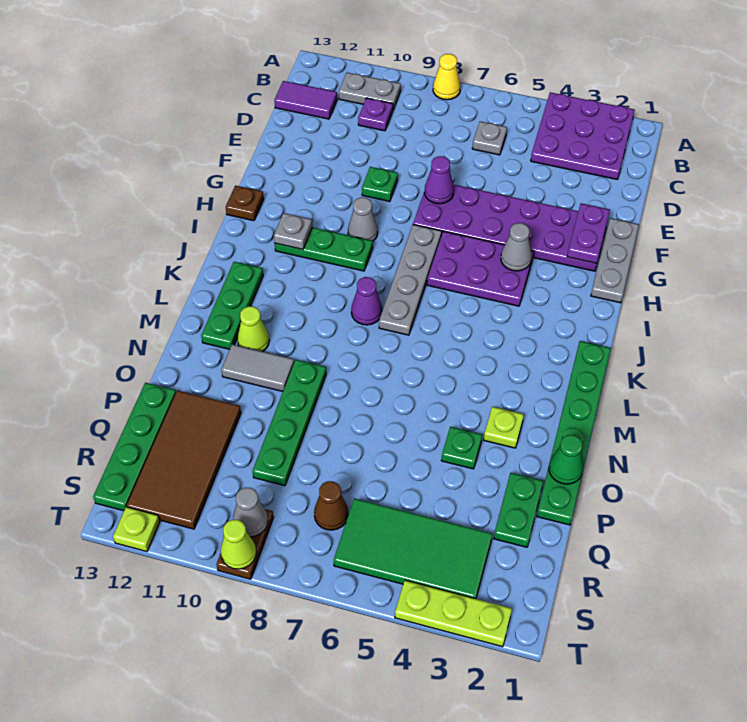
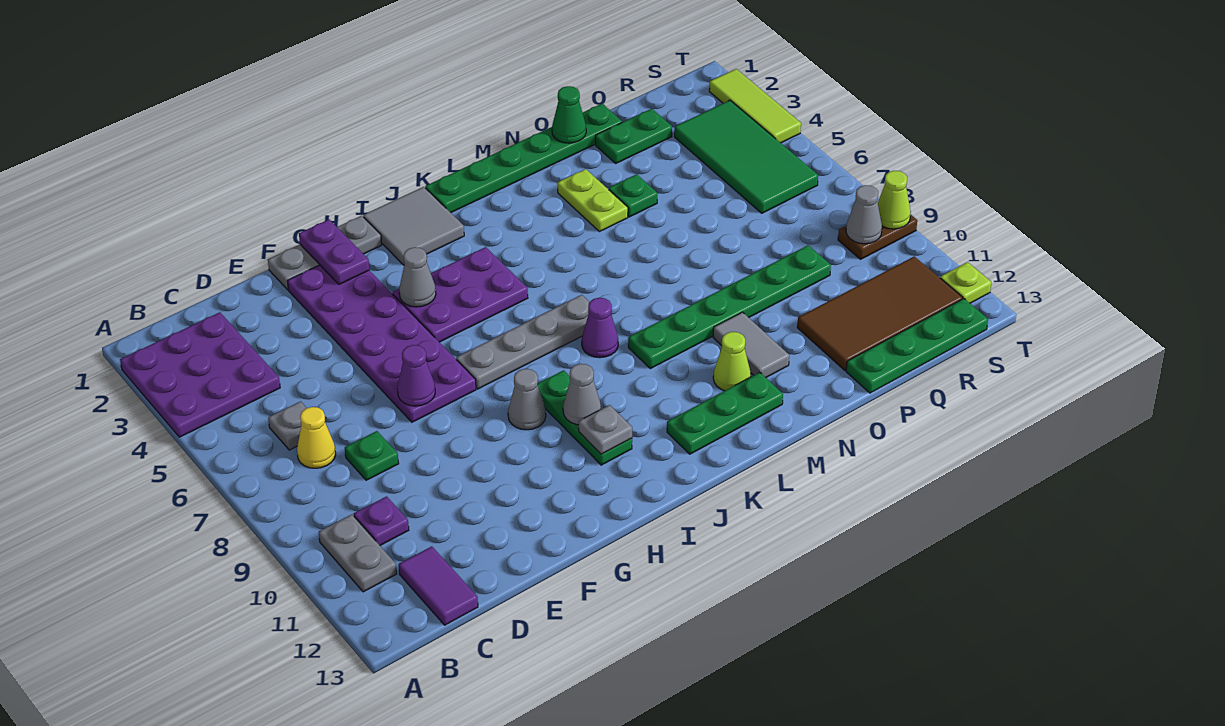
yellow cone A8 level 1 -> yellow cone C7 level 1
purple plate F2:G2 level 2 -> purple plate G1:G2 level 2
green plate F9 level 1 -> green plate D8 level 1
purple plate H4:I6 level 1 -> purple plate H4:J5 level 1
brown plate H13 level 1 -> none
none -> grey tile I1:J2 level 1
none -> grey cone I10 level 2
lime plate N3 level 1 -> lime plate N3:N4 level 1
green plate N9:Q9 level 1 -> green plate L9:Q9 level 1
brown cone R7 level 1 -> none
lime plate T2:T4 level 1 -> lime tile T2:T4 level 1

